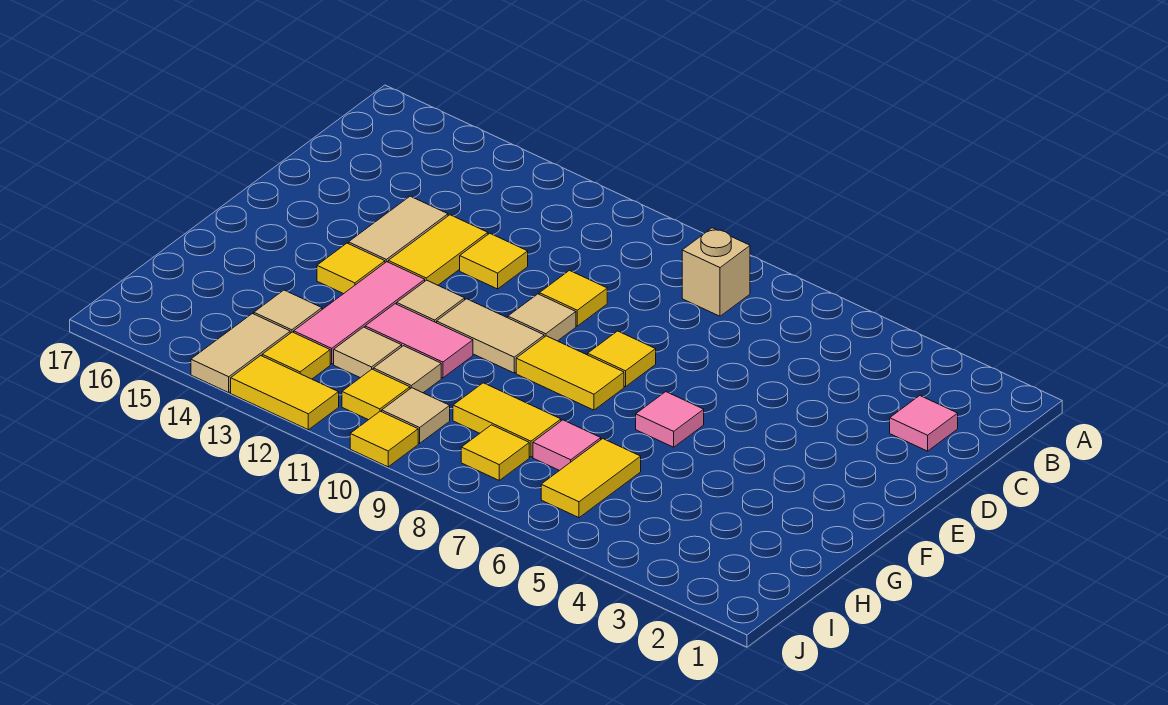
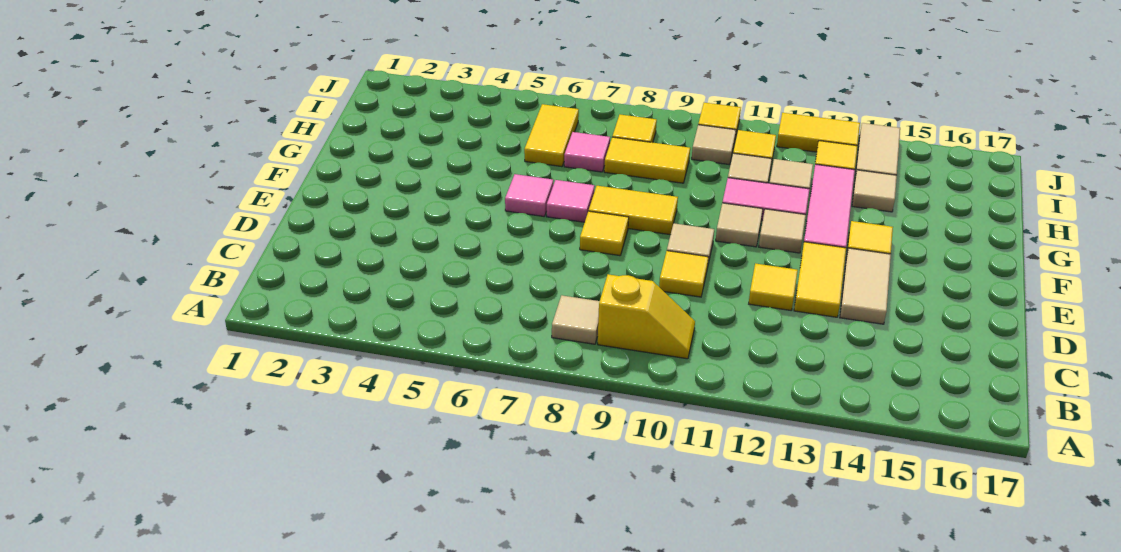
tan brick B8 level 1 -> tan tile B8 level 1
none -> yellow slope B9:B10 level 1 top 9
pink tile C2 level 1 -> pink tile F7 level 1
tan tile F10:F11 level 1 -> tan tile F11 level 1

